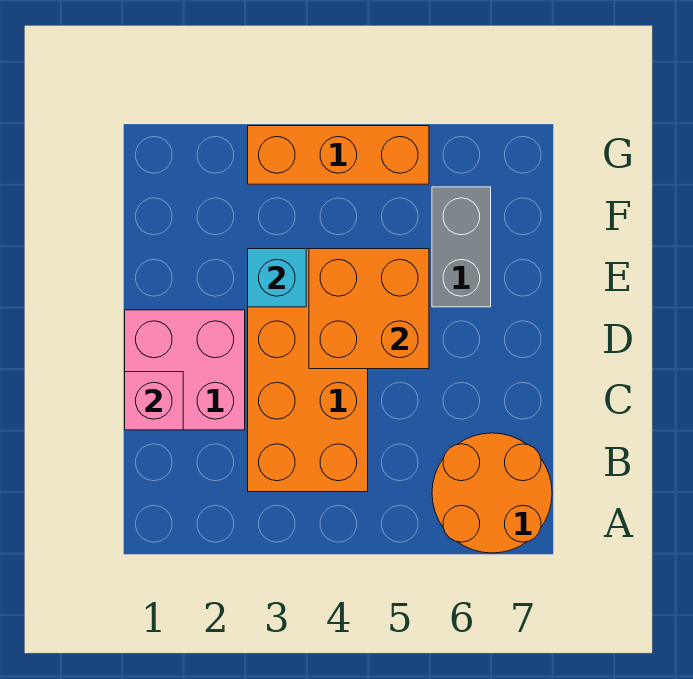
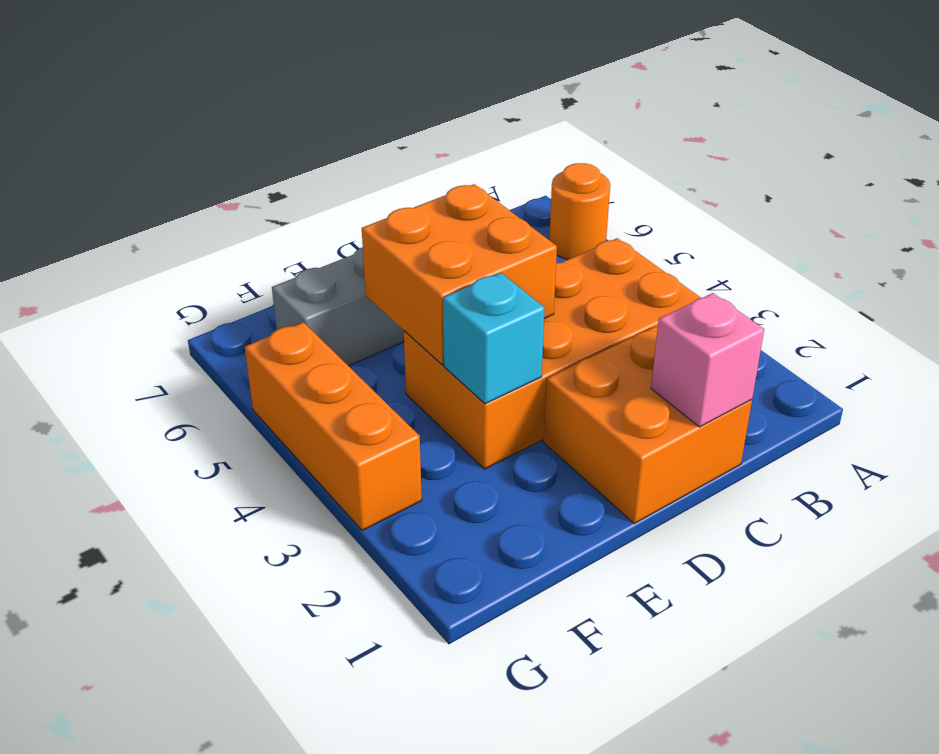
orange round brick A6:B7 level 1 -> orange round brick A6 level 1
pink brick C1:D2 level 1 -> orange brick C1:D2 level 1

